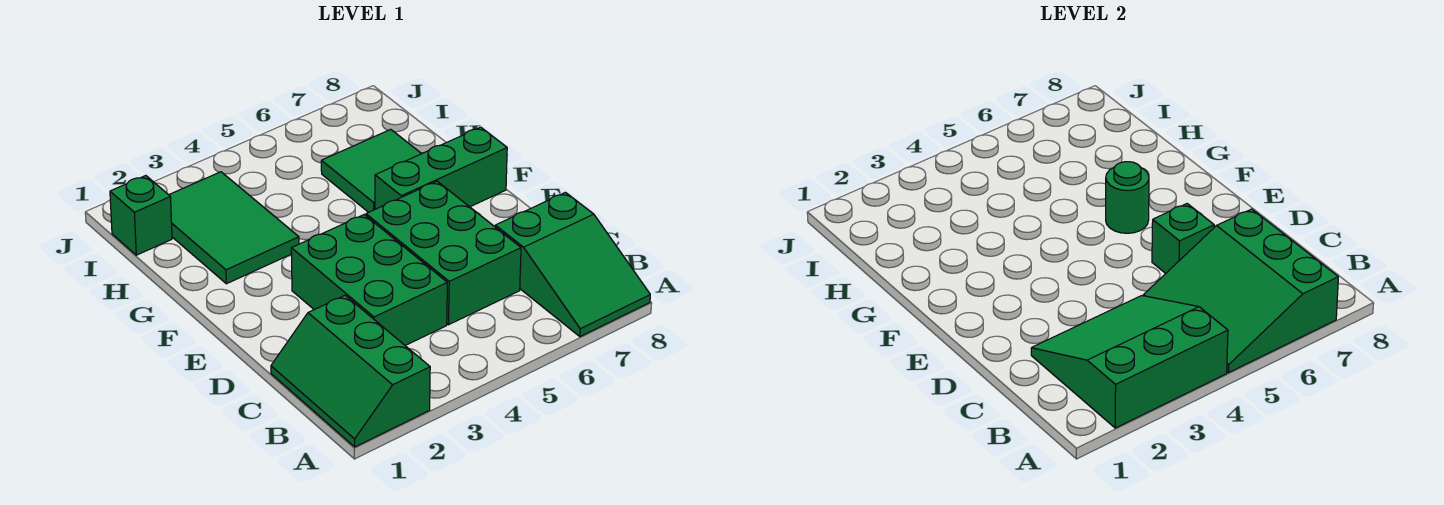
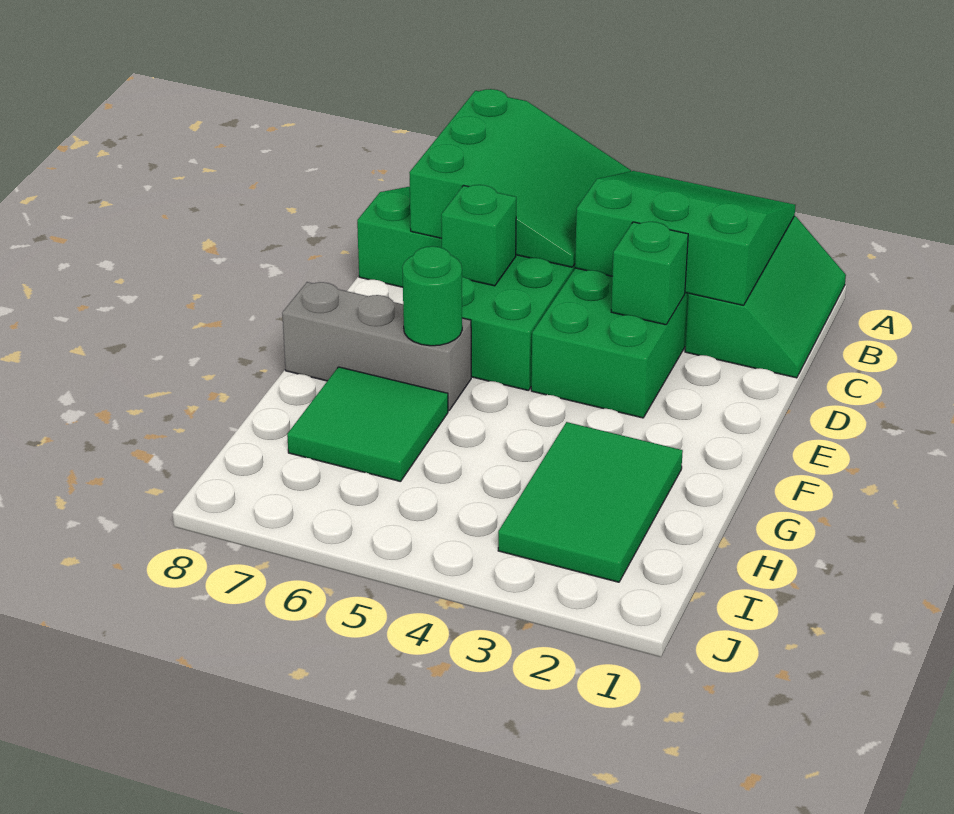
green slope A2:C4 level 2 top A -> green slope A2:C4 level 2 top C
green brick F6:F8 level 1 -> grey brick F6:F8 level 1
green brick I1 level 1 -> green brick D3 level 2

